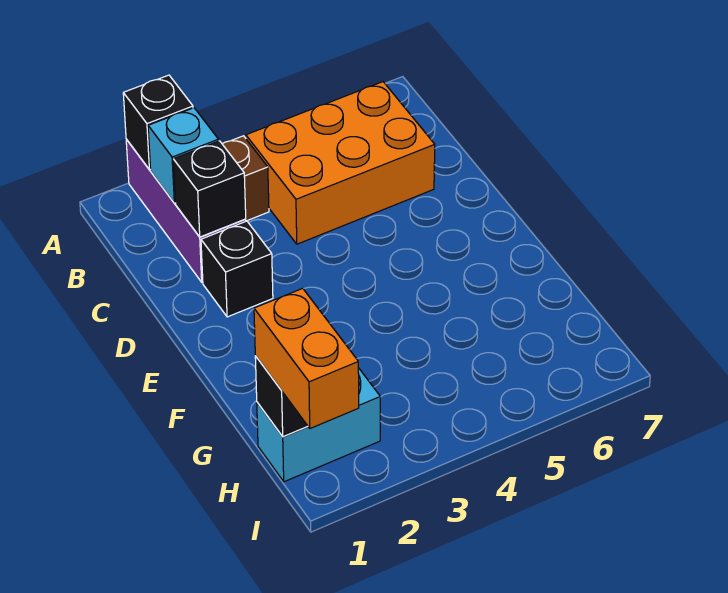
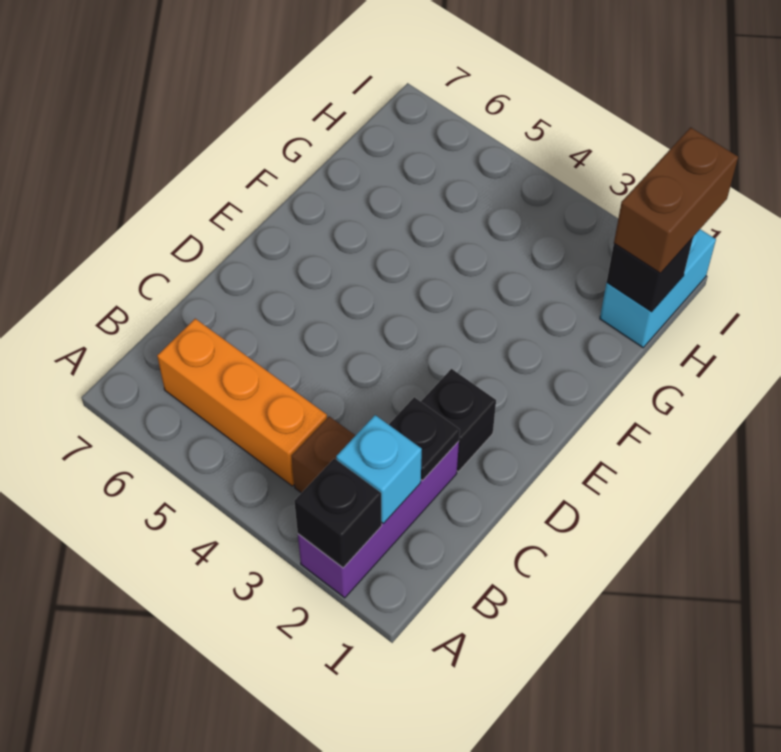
orange brick B4:C6 level 1 -> orange brick B4:B6 level 1
black brick C2 level 2 -> black plate C2 level 2
cyan brick H1:H2 level 1 -> cyan brick H1:I1 level 1
orange brick H1:I1 level 3 -> brown brick H1:I1 level 3

